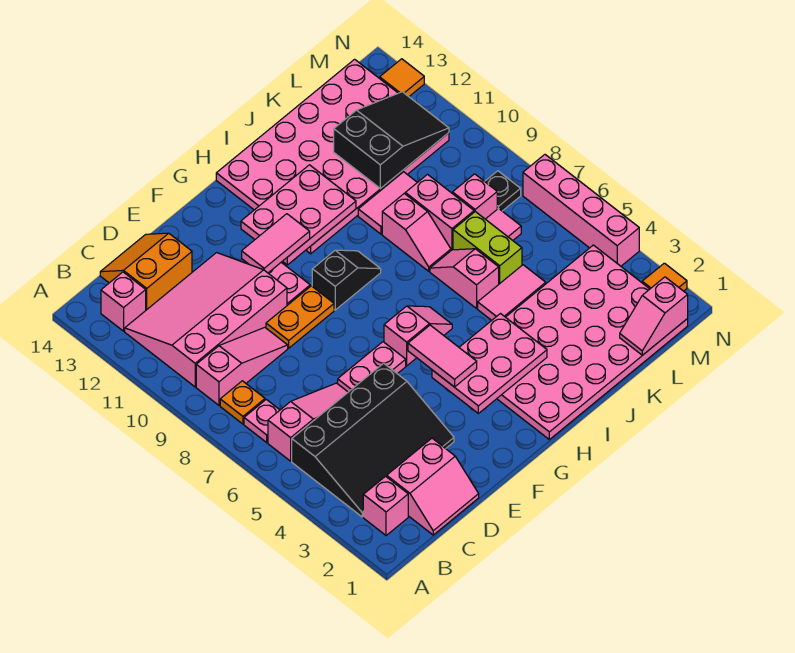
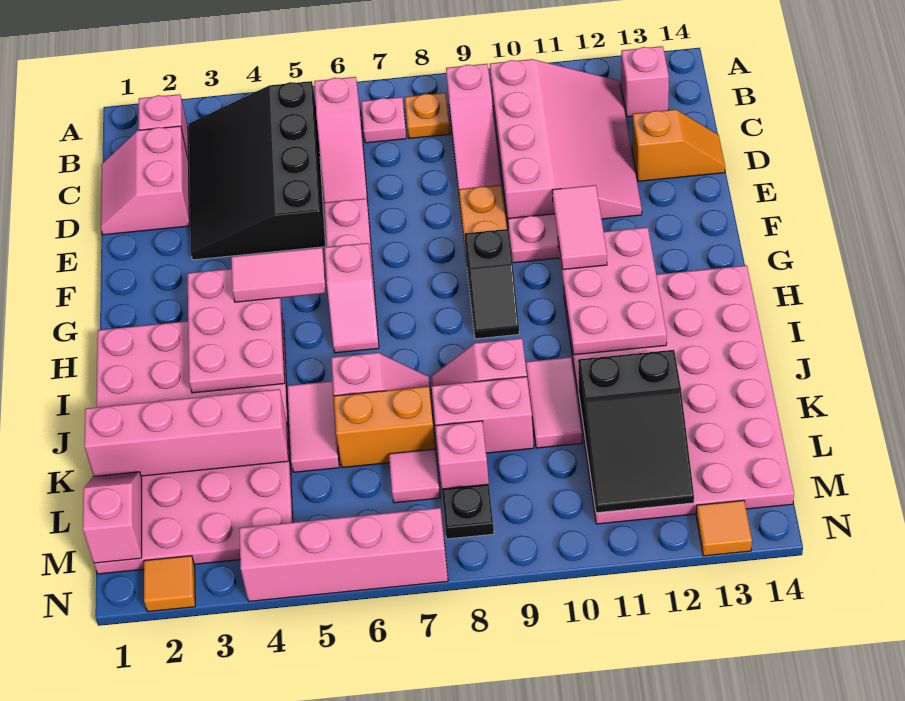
orange slope C13:D14 level 1 top 13 -> orange slope D13:D14 level 1 top 13
none -> pink brick K1:K4 level 2
lime brick K6:K7 level 1 -> orange brick K6:K7 level 1

